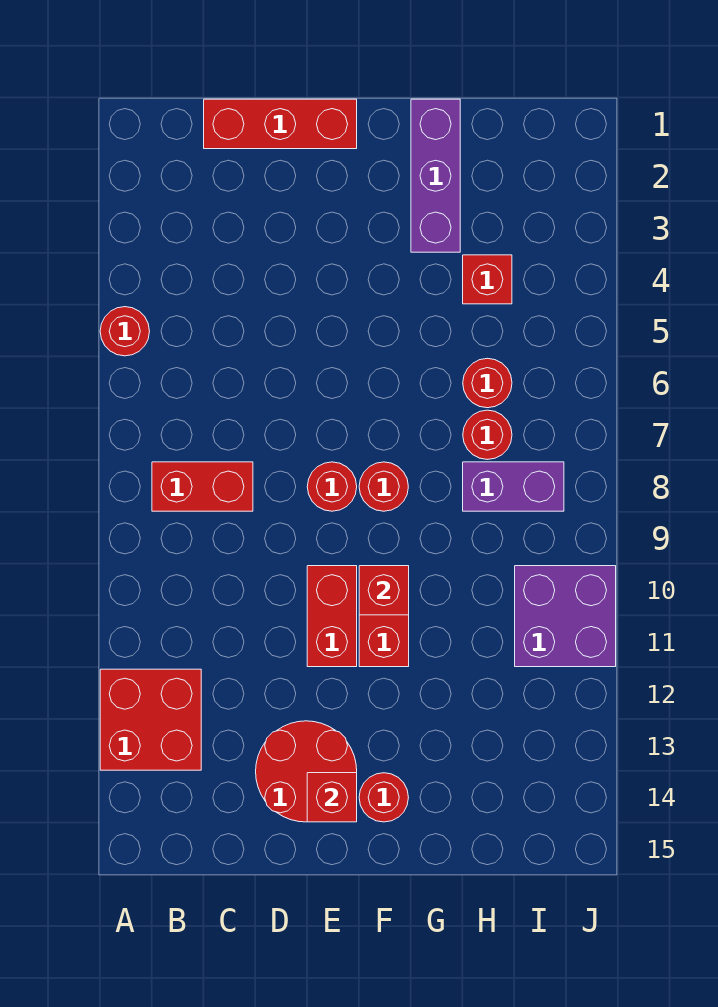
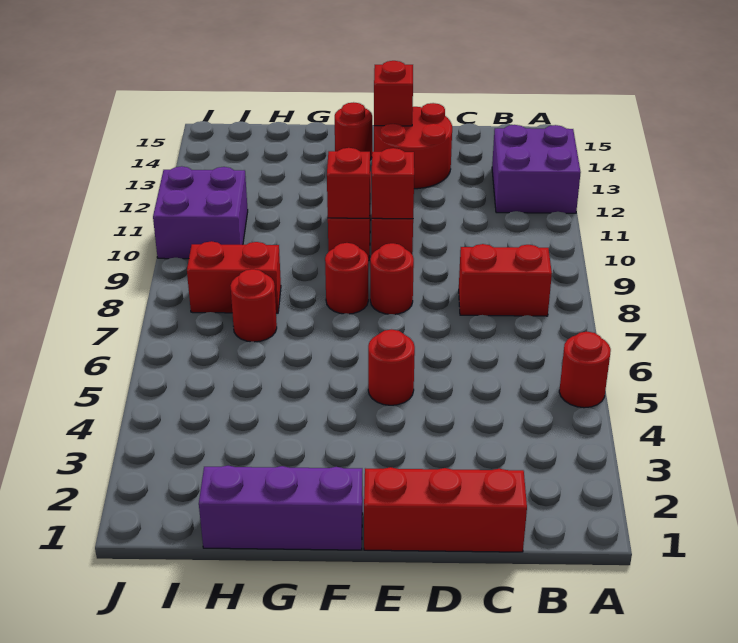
red brick A12:B13 level 1 -> purple brick A12:B13 level 1
purple brick G1:G3 level 1 -> purple brick F1:H1 level 1
red brick H4 level 1 -> red brick E10 level 2
red round brick H6 level 1 -> red round brick E5 level 1
purple brick H8:I8 level 1 -> red brick H8:I8 level 1

